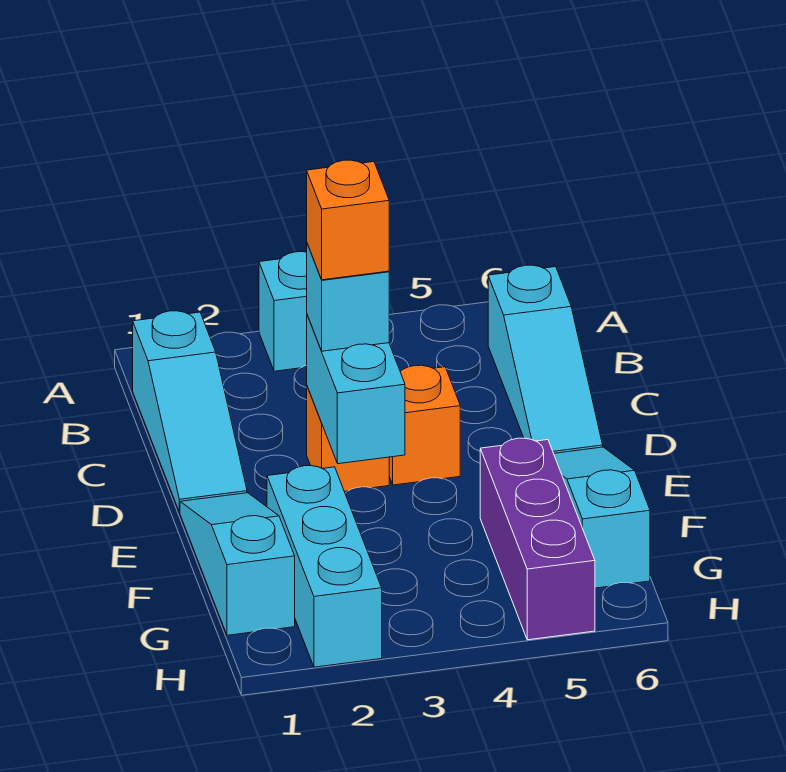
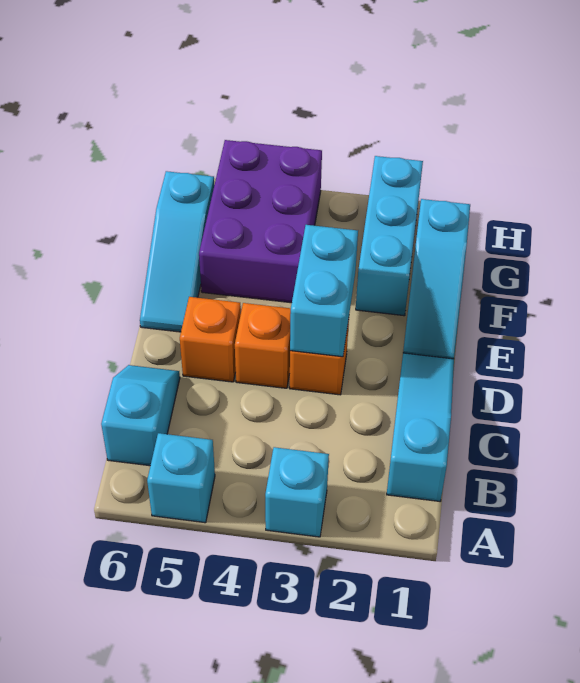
cyan slope B6:D6 level 1 top B -> cyan slope B6:C6 level 1 top B
cyan brick D3 level 3 -> cyan brick A5 level 1
orange brick D3 level 4 -> orange brick D5 level 1
purple brick F5:H5 level 1 -> purple brick F4:H5 level 1

